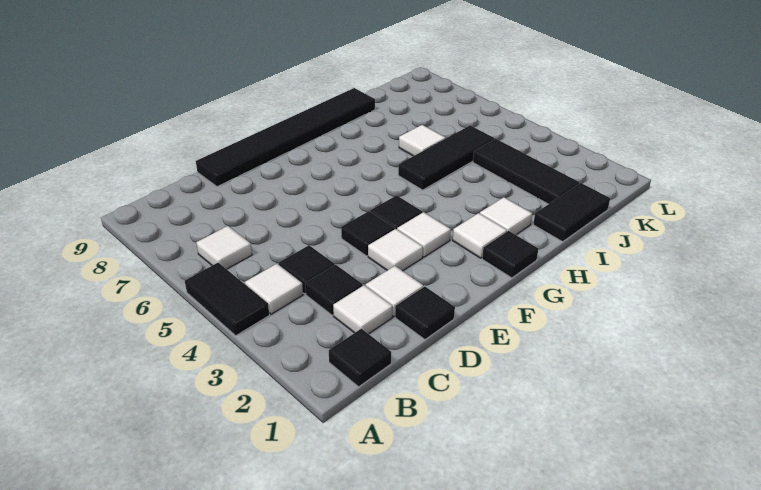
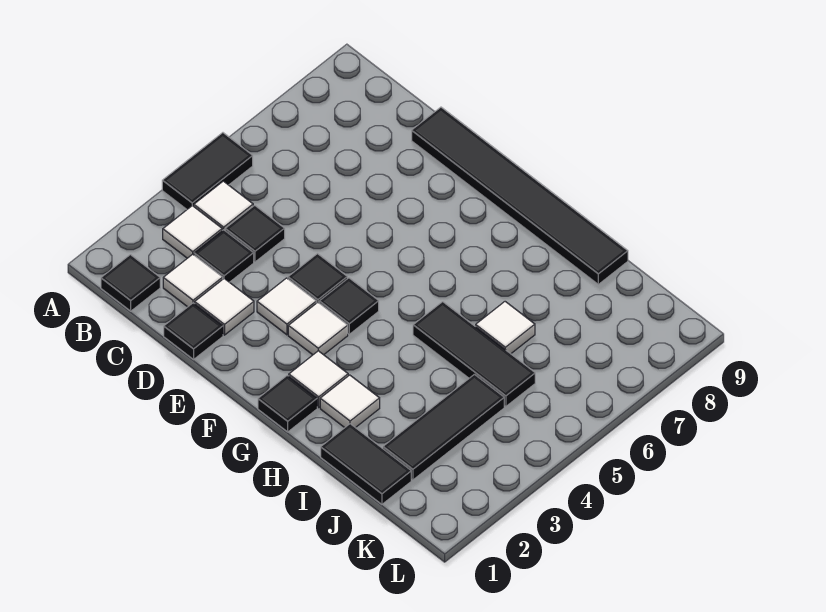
white tile B6 level 1 -> white tile B3 level 1

